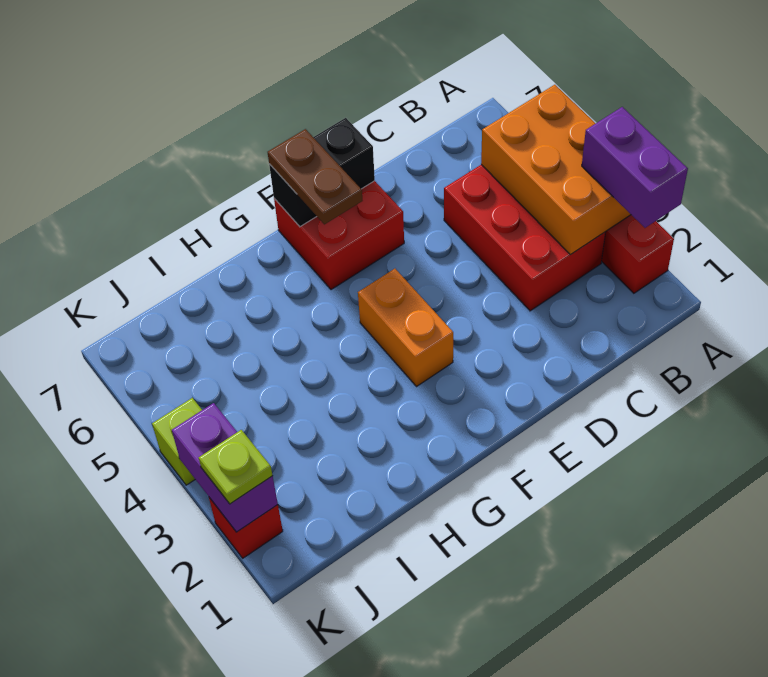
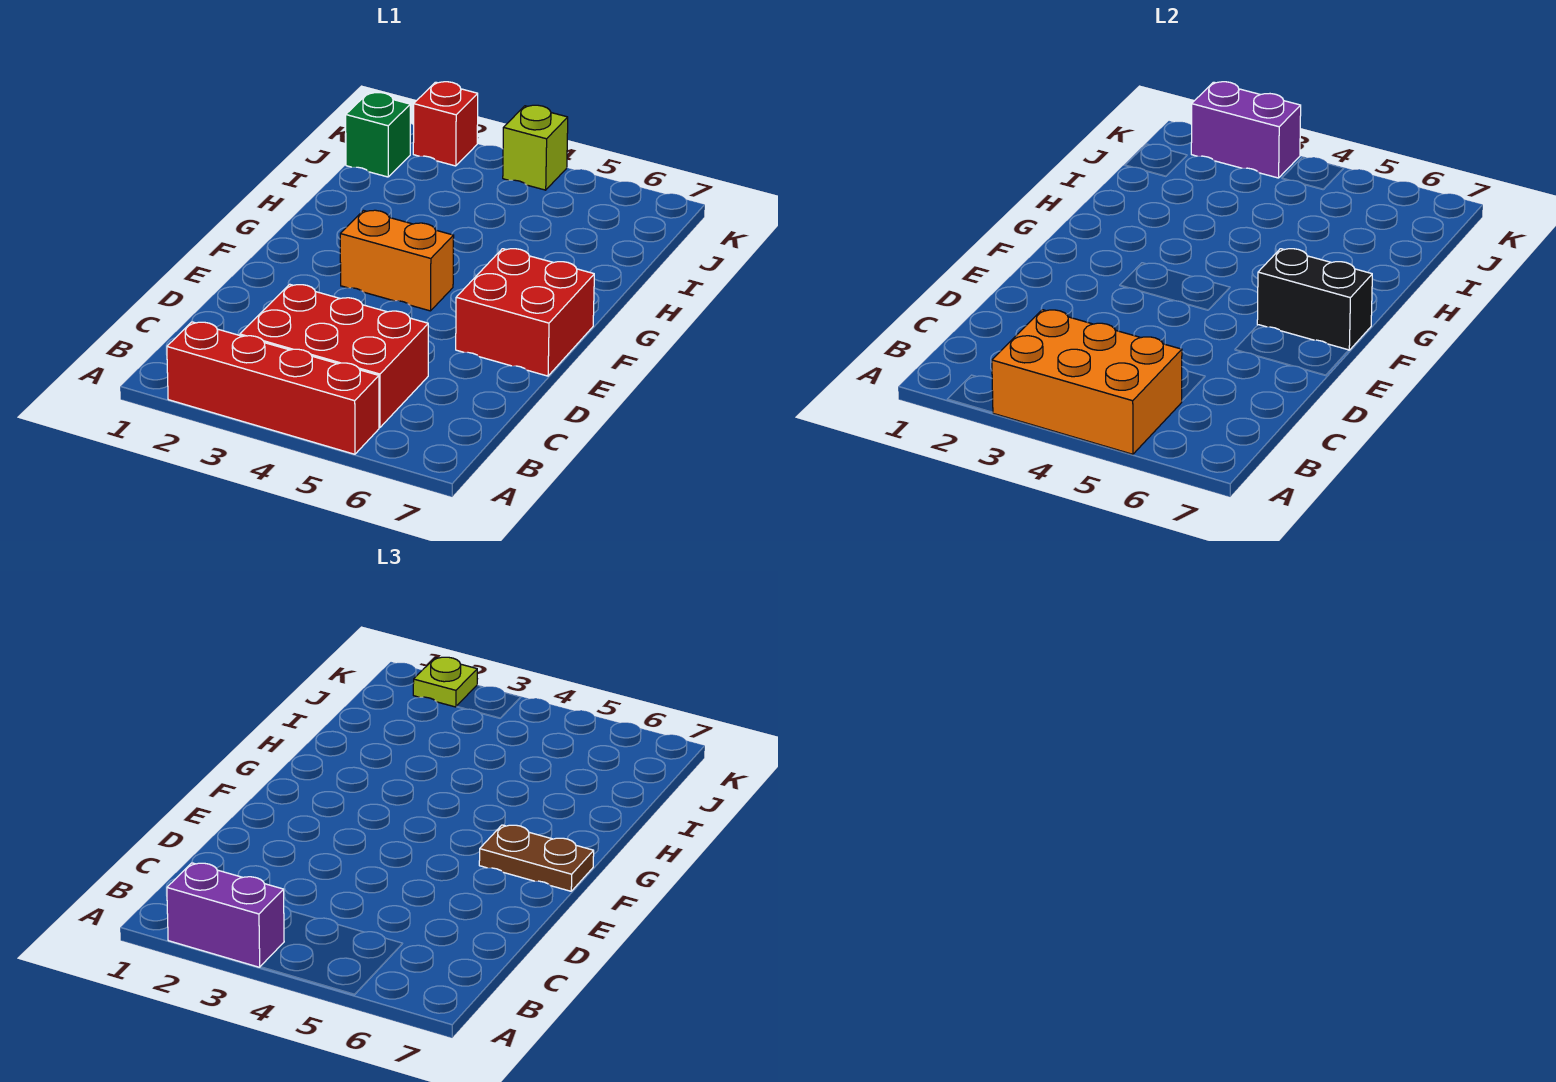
black brick E7:F7 level 2 -> black brick F6:F7 level 2
none -> green brick J1 level 1

